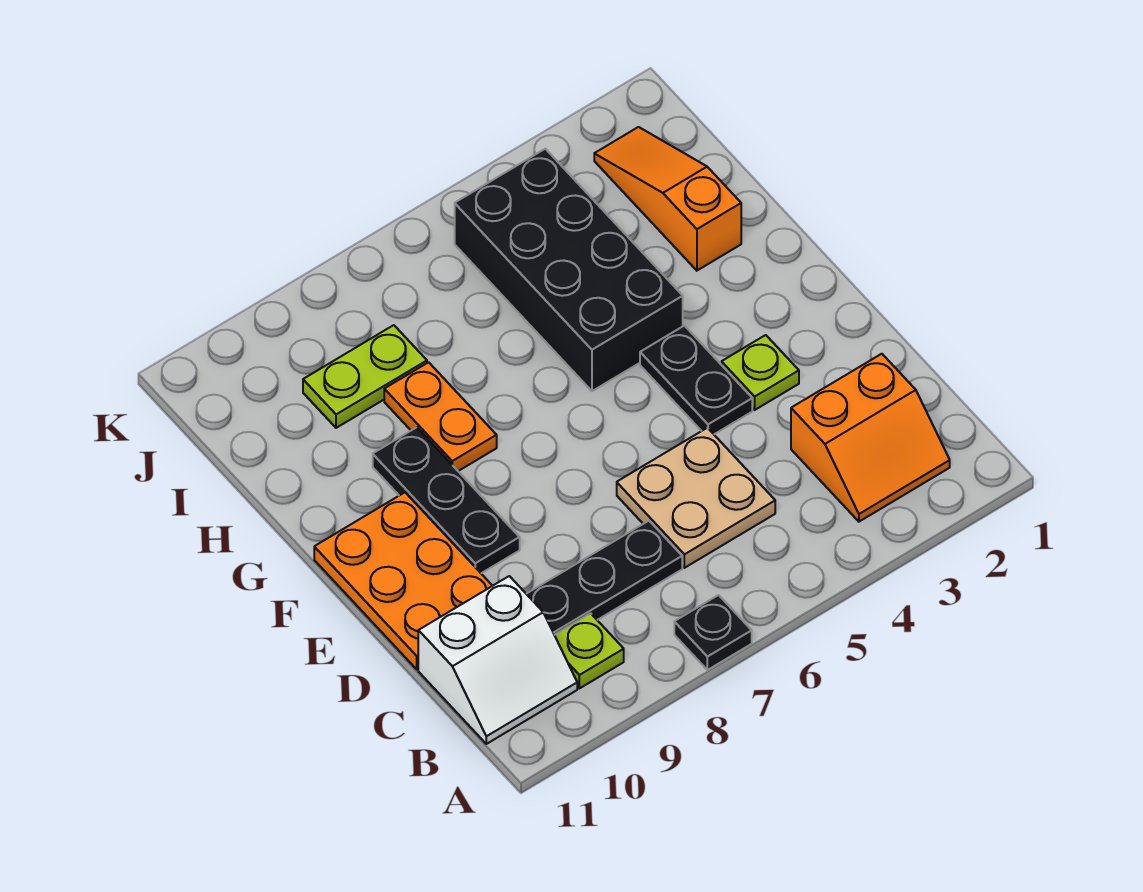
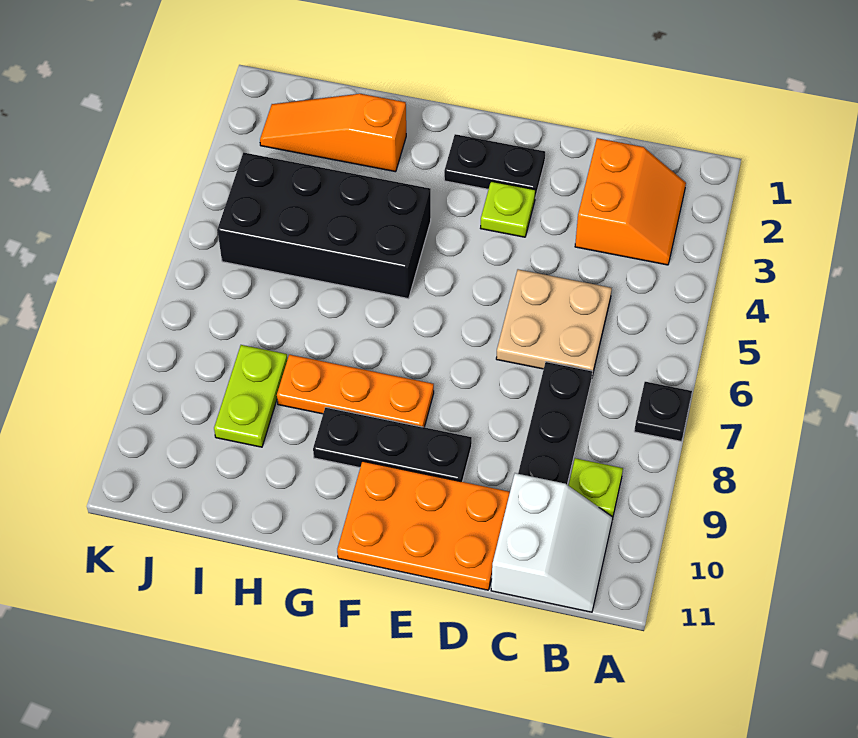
black plate E4:F4 level 1 -> black plate E2:F2 level 1
orange plate G8:H8 level 1 -> orange plate F8:H8 level 1

